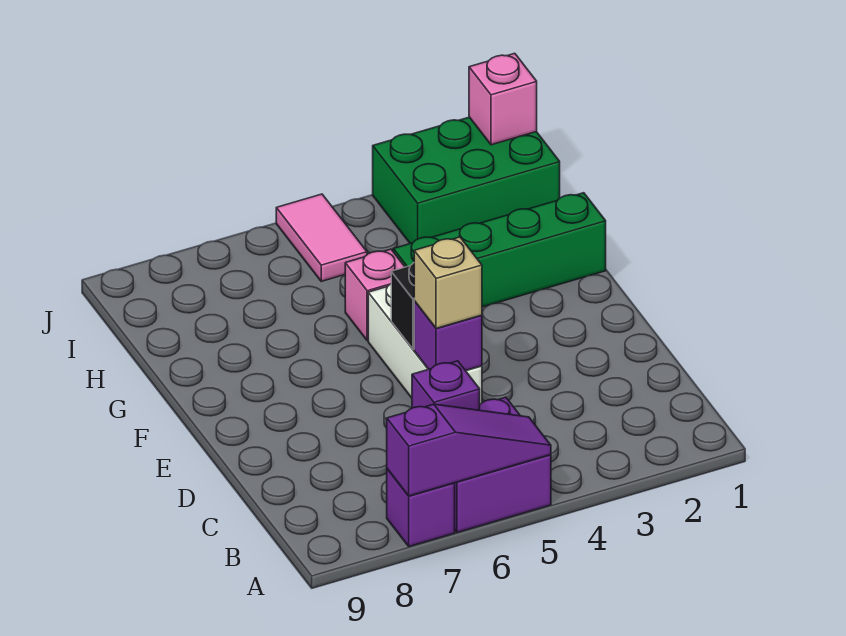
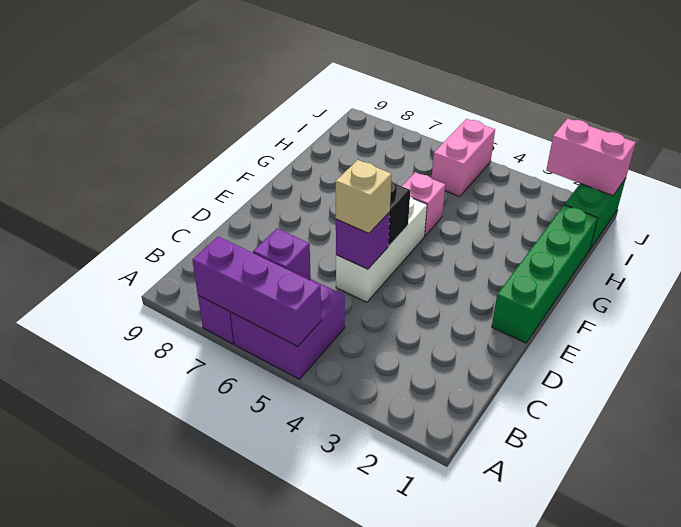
purple slope A5:A7 level 2 top 7 -> purple brick A5:A7 level 2
green brick G1:G4 level 1 -> green brick E1:H1 level 1
green brick I1:J3 level 1 -> green brick I1:J1 level 1
pink tile I5:J5 level 1 -> pink brick I5:J5 level 1
pink brick J1 level 2 -> pink brick J1:J2 level 2

